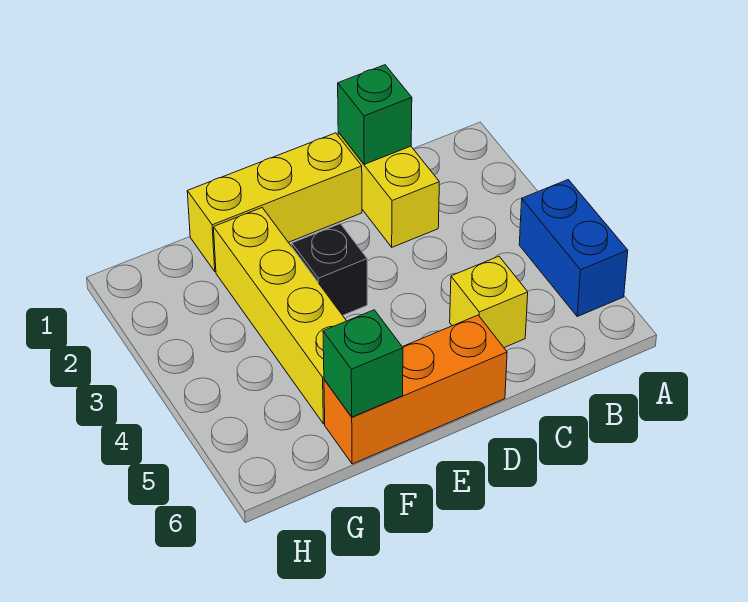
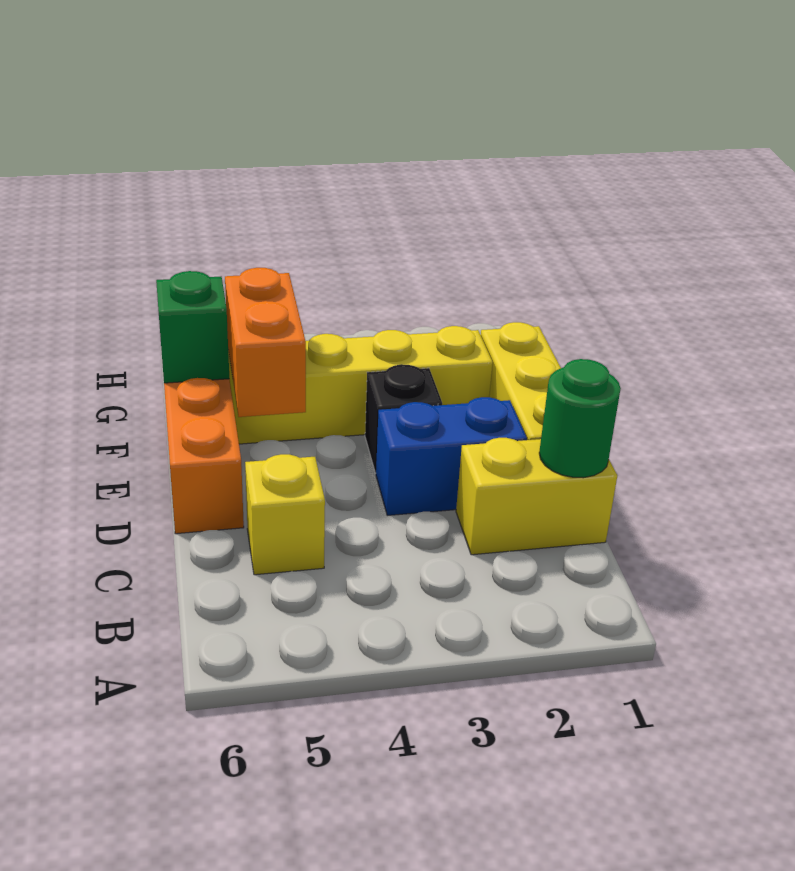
blue brick A4:A5 level 1 -> blue brick D2:D3 level 1
green brick C1 level 2 -> green round brick C1 level 2
none -> orange brick E5:F5 level 2

